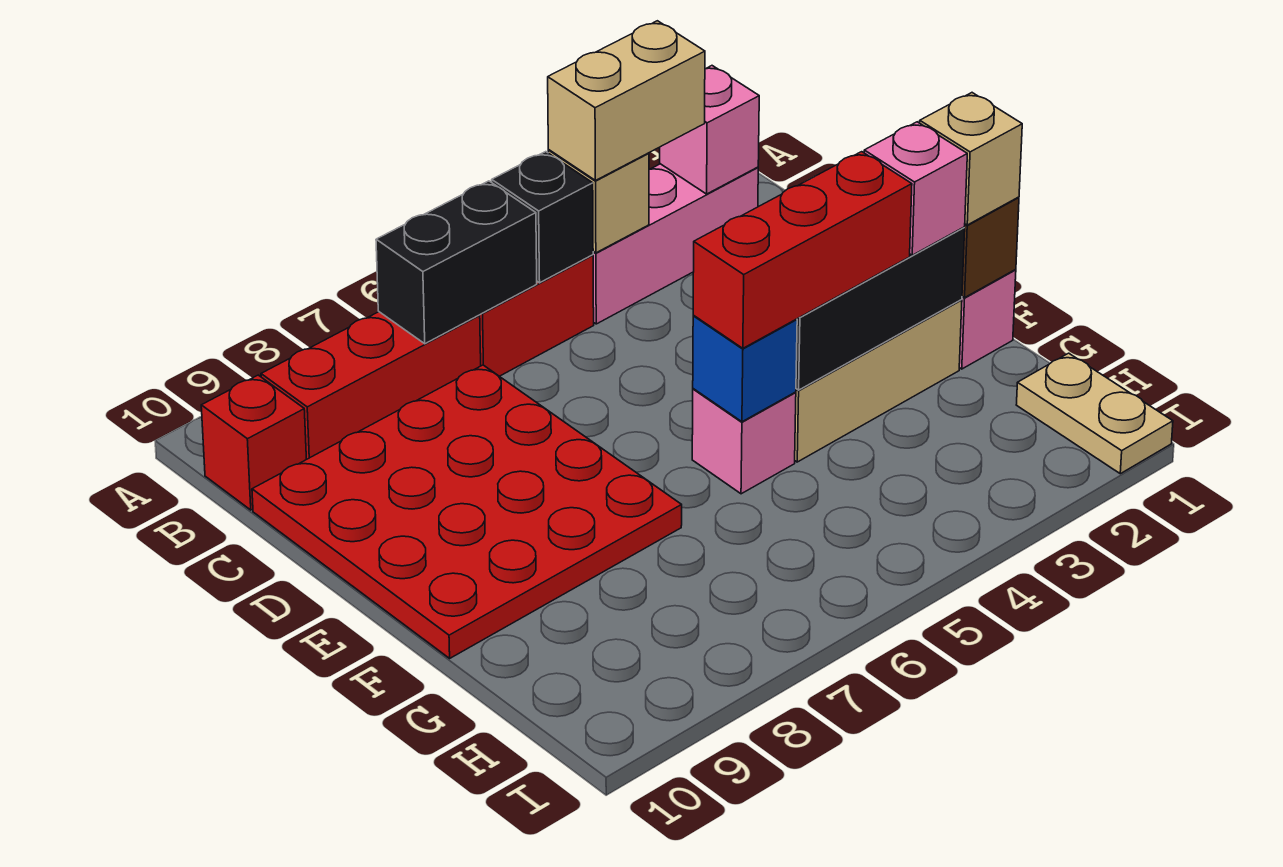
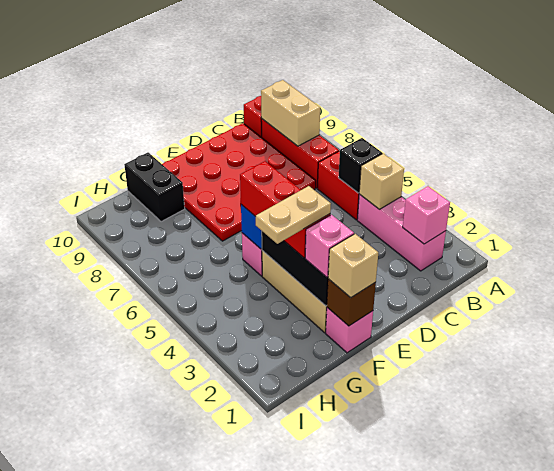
tan brick B3:B4 level 3 -> tan brick B8:B9 level 2
black brick B6:B7 level 2 -> black brick G9:G10 level 1
tan plate H1:I1 level 1 -> tan plate F3:G3 level 4

